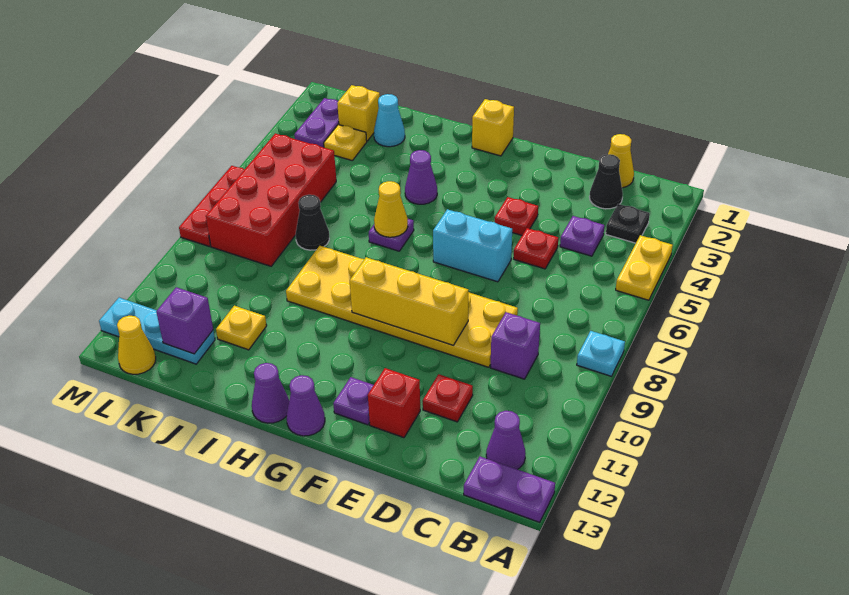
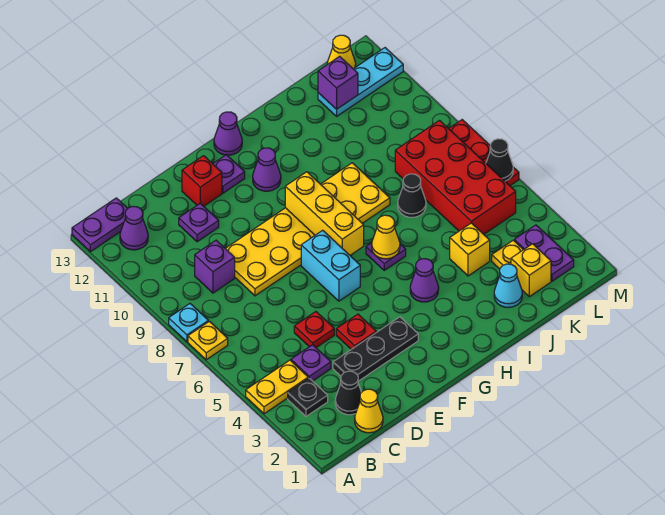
yellow plate A4:A5 level 1 -> yellow plate A4:B4 level 1
none -> black plate D3:F3 level 1
red plate D11 level 1 -> purple plate D11 level 1
cyan brick E6:F6 level 1 -> cyan brick F6:F7 level 1
yellow brick E9:G9 level 2 -> yellow brick G7:G9 level 2
yellow brick G1 level 1 -> yellow brick J4 level 1
purple cone H13 level 1 -> purple cone G11 level 1
yellow plate J11 level 1 -> yellow plate A7 level 1
none -> black cone M6 level 2

